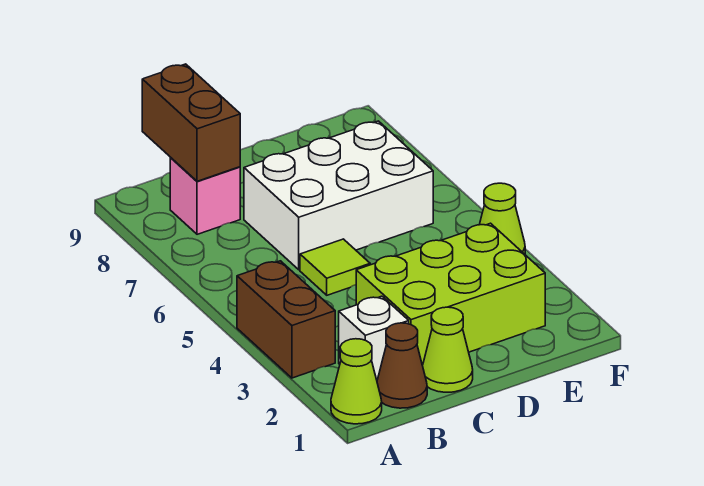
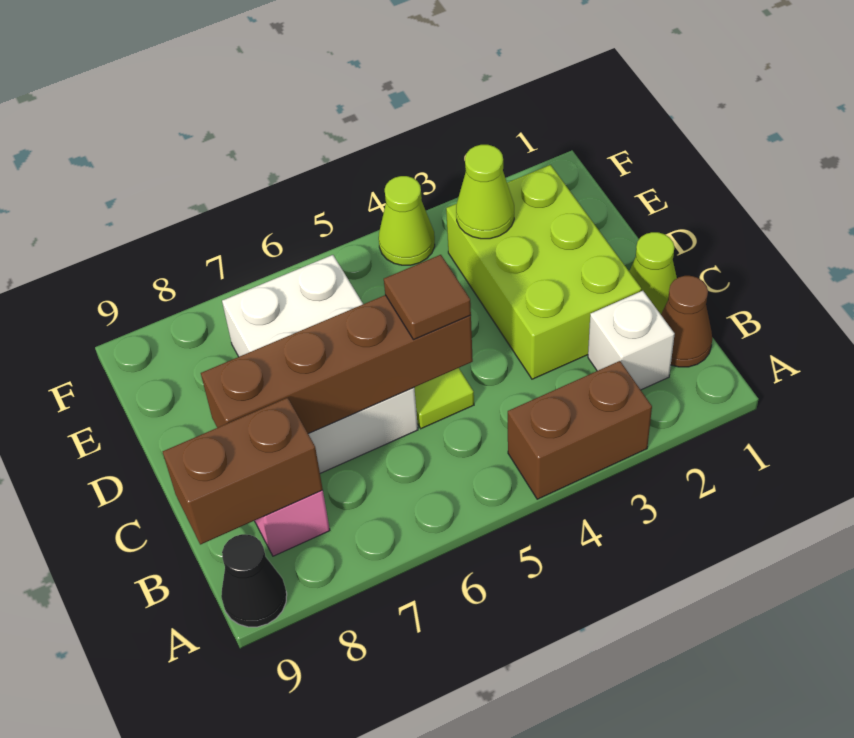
lime cone A1 level 1 -> lime cone E3 level 2
none -> black cone A9 level 1
none -> brown brick C5:C8 level 2
none -> brown tile C5 level 3

